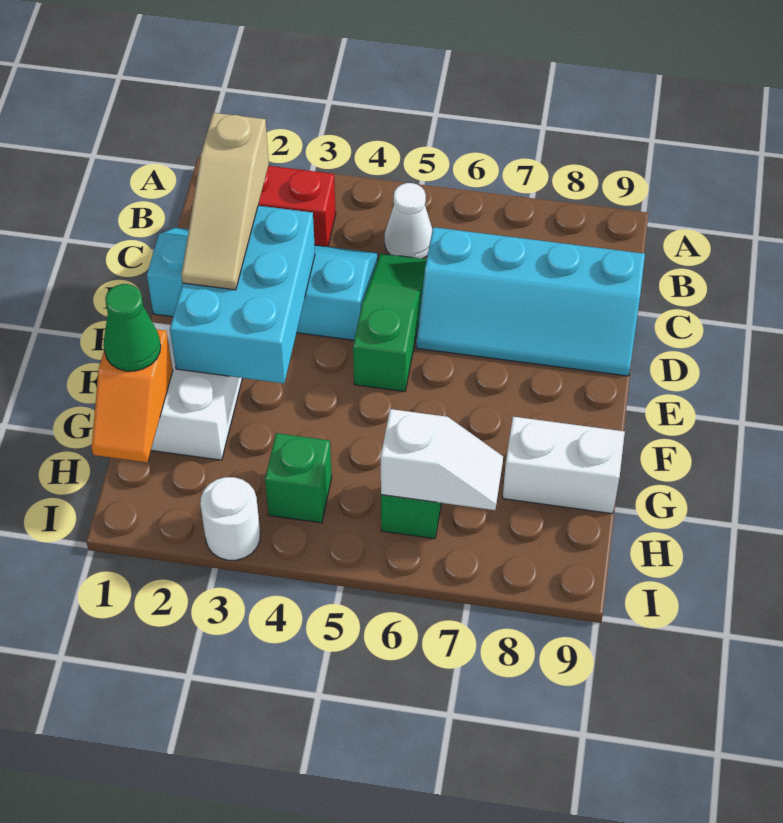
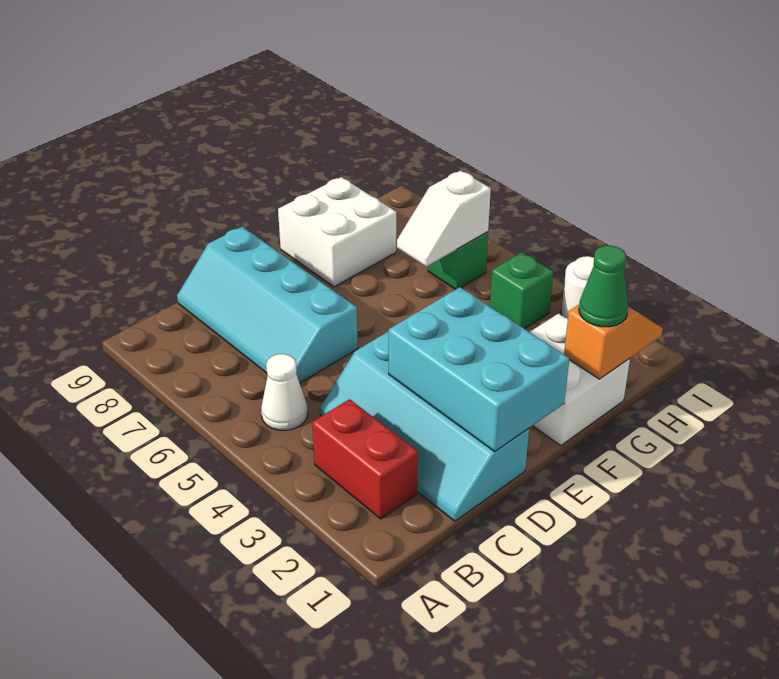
tan slope C2:E2 level 3 top C -> none
green slope C5:E5 level 1 top E -> none
cyan slope C6:D9 level 1 top C -> cyan slope C6:D9 level 1 top D
cyan brick D2:F3 level 2 -> cyan brick D1:E3 level 2
white brick G8:G9 level 1 -> white brick F8:G9 level 1
white slope H6:H7 level 2 top 6 -> white slope G6:H6 level 2 top H

